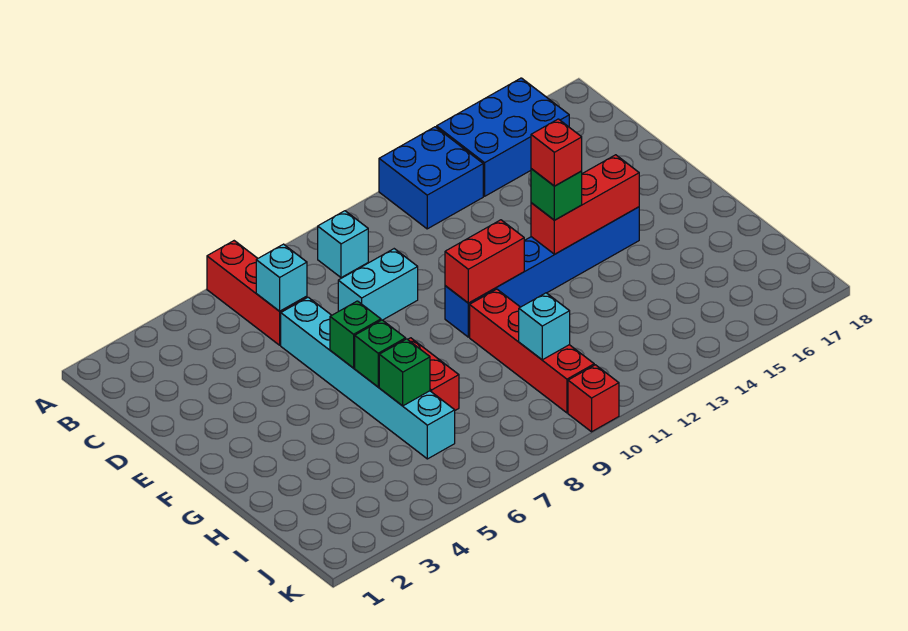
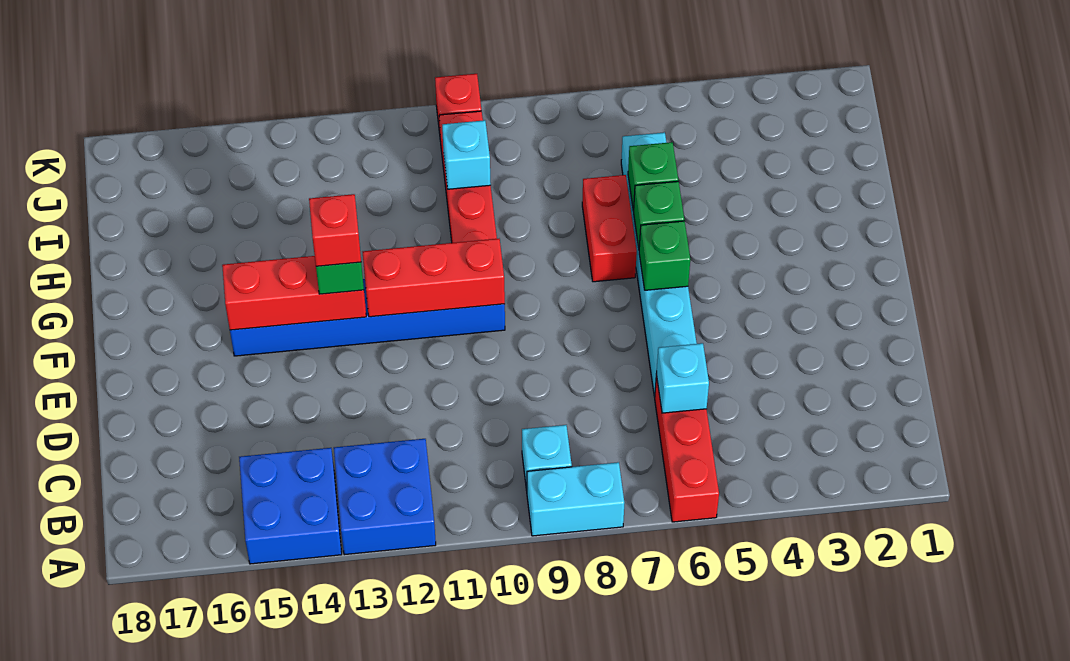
blue brick A14:B16 level 1 -> blue brick A14:B15 level 1
cyan brick D8:D9 level 1 -> cyan brick A8:A9 level 1
red brick F10:F11 level 2 -> red brick F10:F12 level 2

